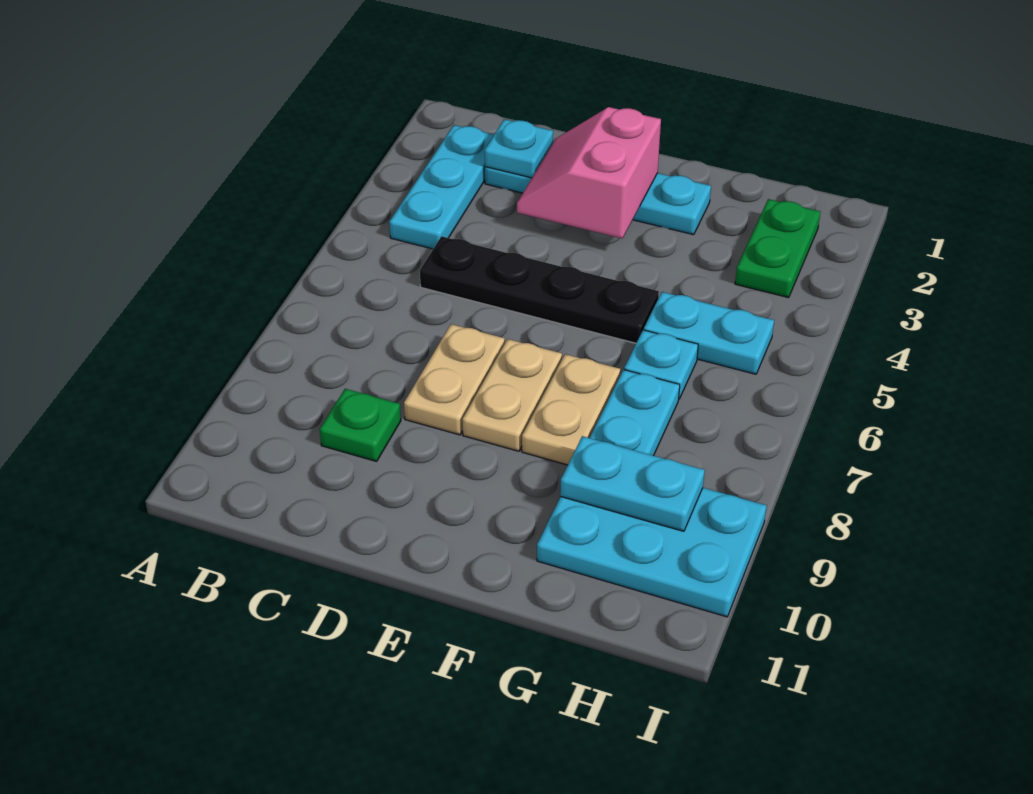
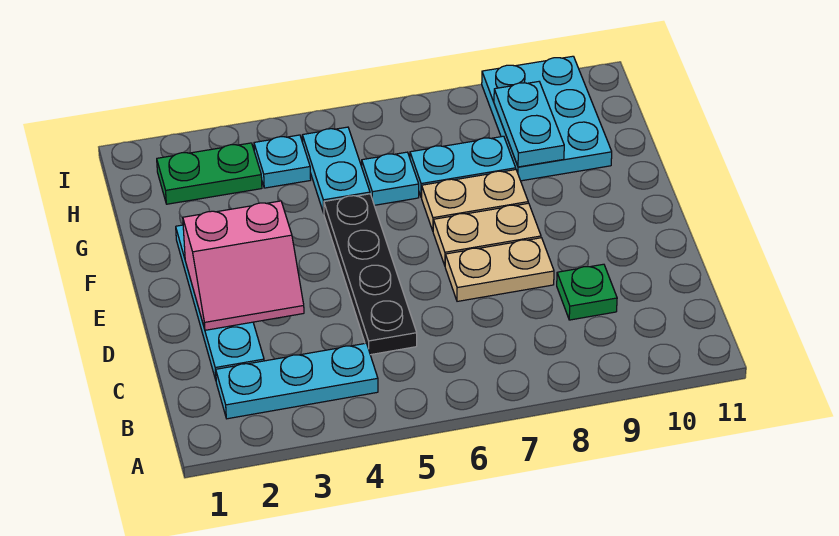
cyan plate C2 level 2 -> cyan plate H4 level 1

